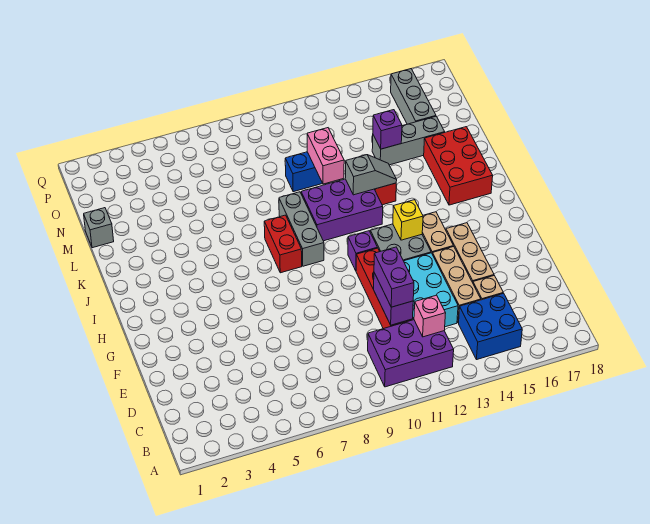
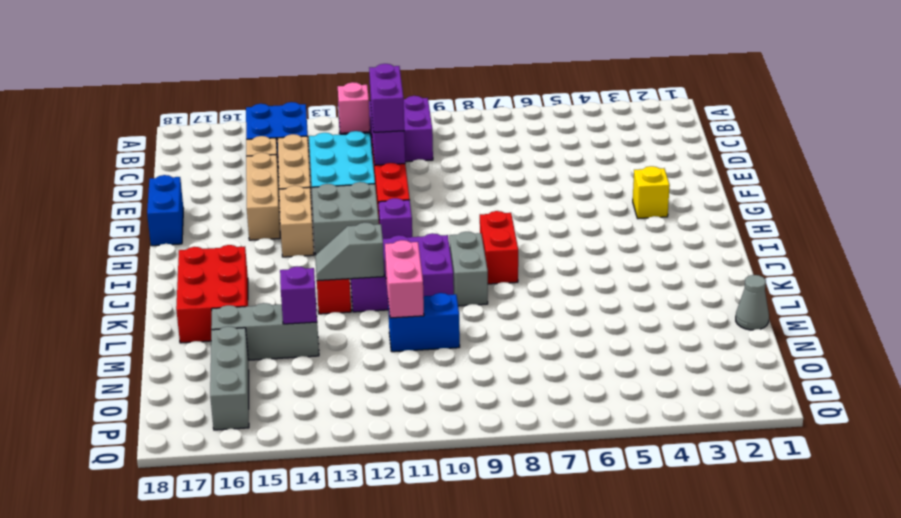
none -> blue brick F18:G18 level 1
yellow brick H13 level 2 -> yellow brick G3 level 1
grey brick I9:K9 level 1 -> grey brick J9:K9 level 1
grey brick M1 level 1 -> grey cone M1 level 1

